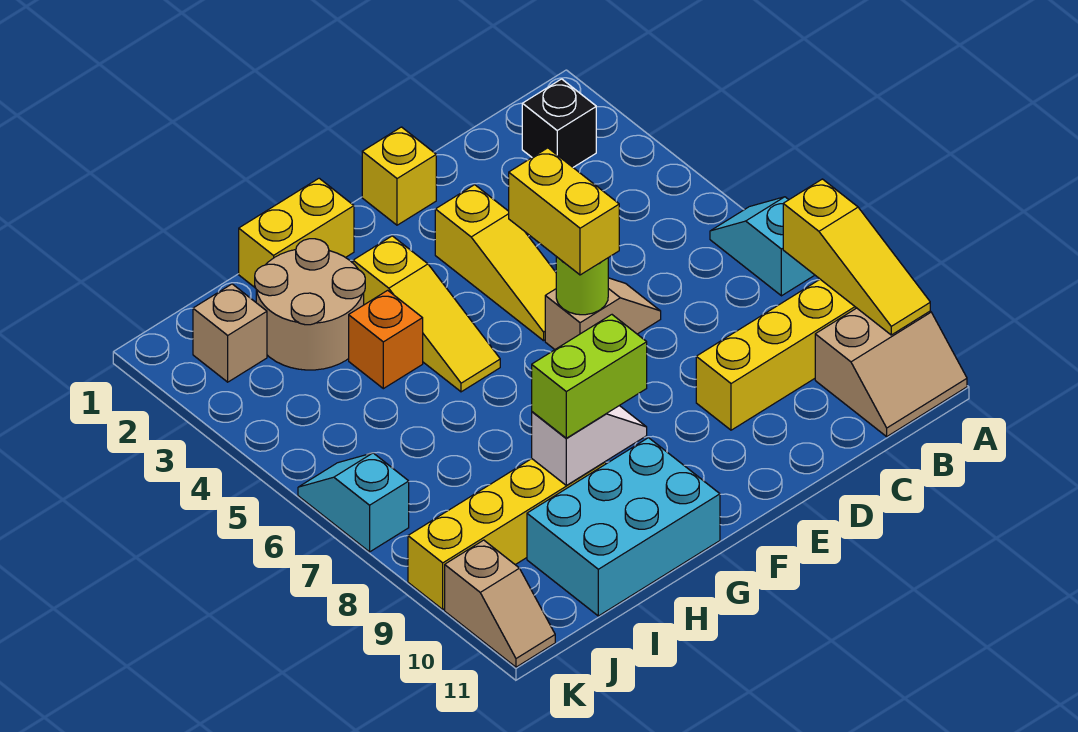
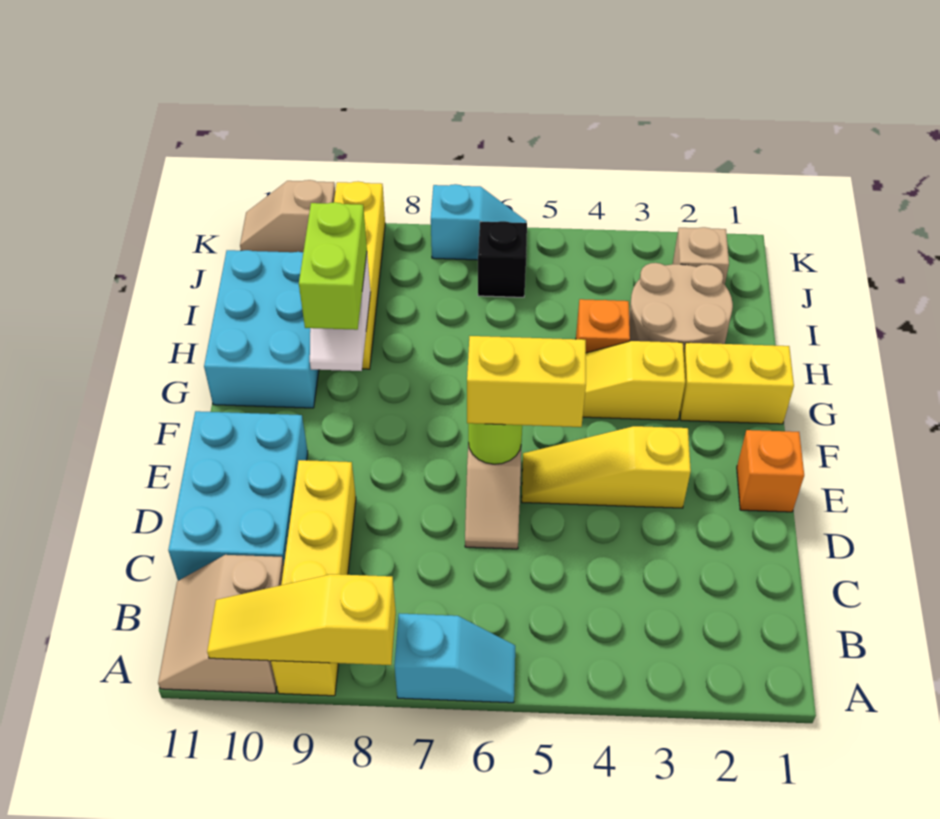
black brick B2 level 1 -> black brick J6 level 1
none -> cyan brick C10:E11 level 1
yellow brick E1 level 1 -> orange brick E1 level 1
yellow brick G1:H1 level 1 -> yellow brick G1:G2 level 1

